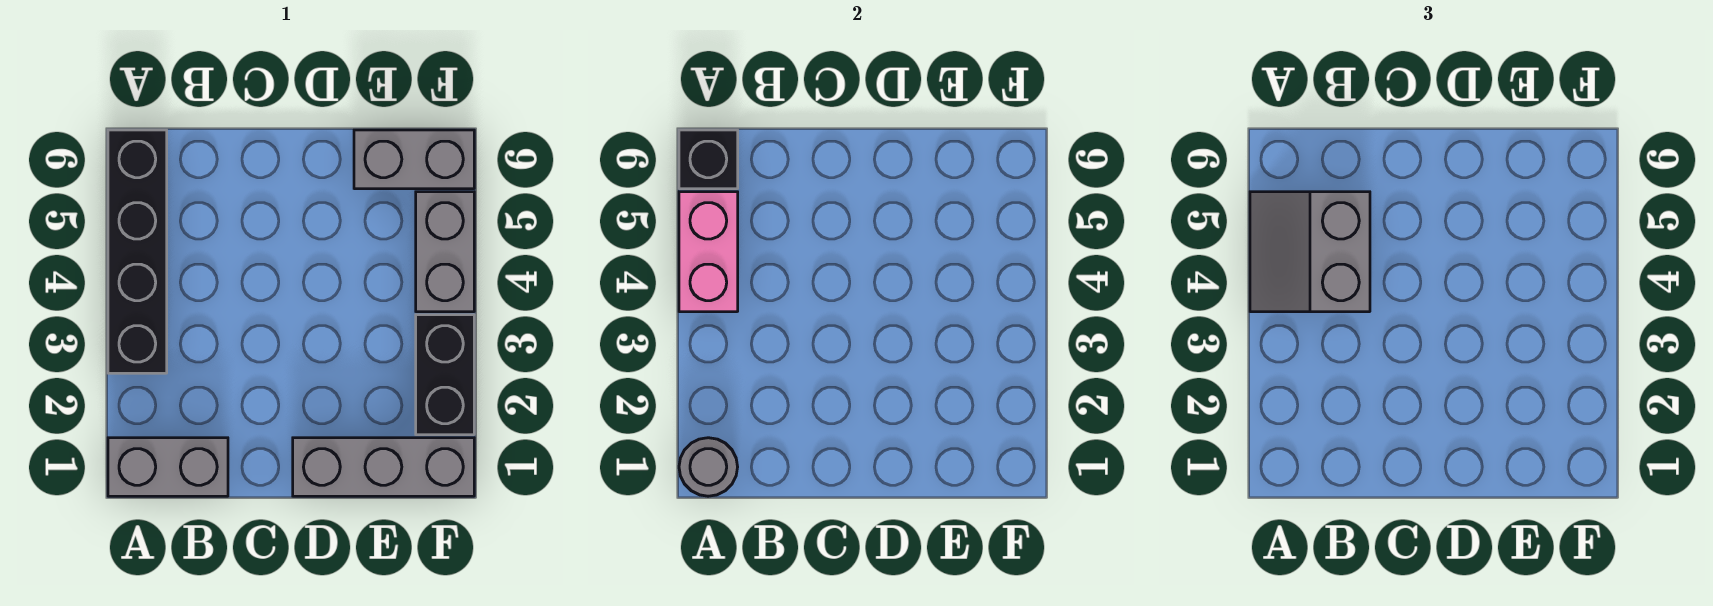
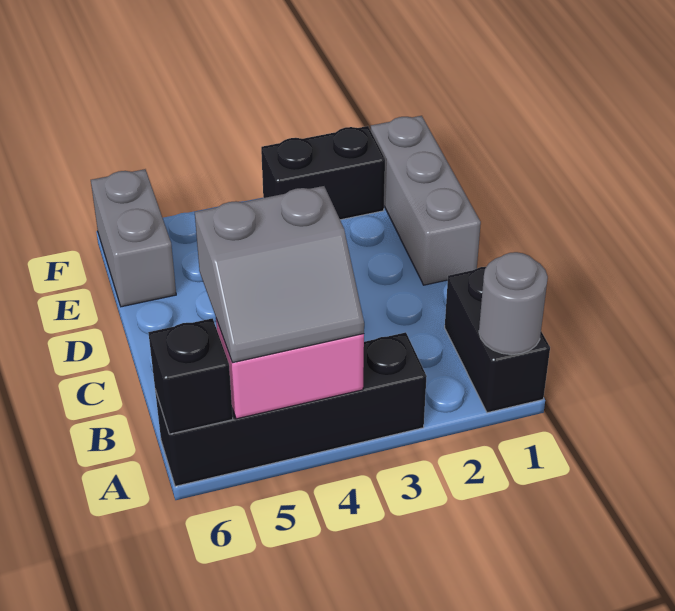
grey brick A1:B1 level 1 -> black brick A1:B1 level 1
grey brick F4:F5 level 1 -> none

